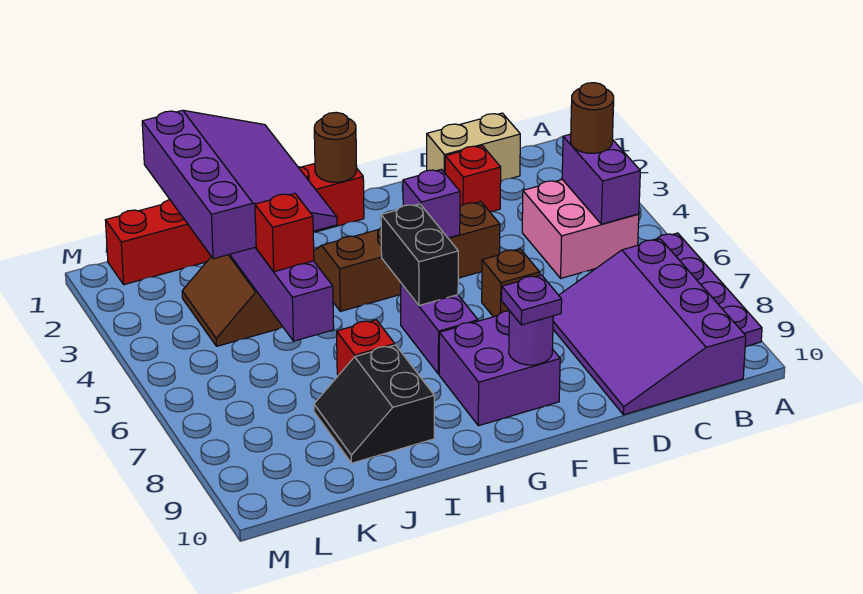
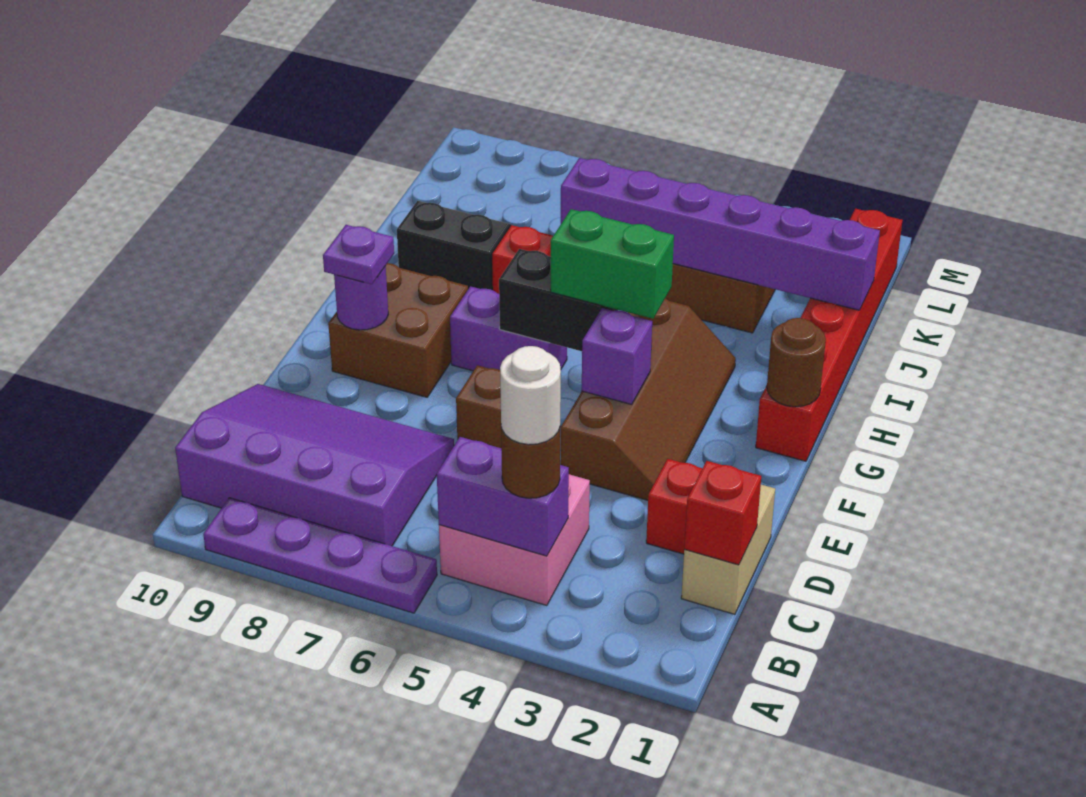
none -> white round brick B4 level 4
purple brick F8:G9 level 1 -> brown brick F8:G9 level 1
none -> green brick G4:G5 level 3
purple slope I1:K4 level 3 top K -> none
red brick J5 level 3 -> red brick C1 level 2

